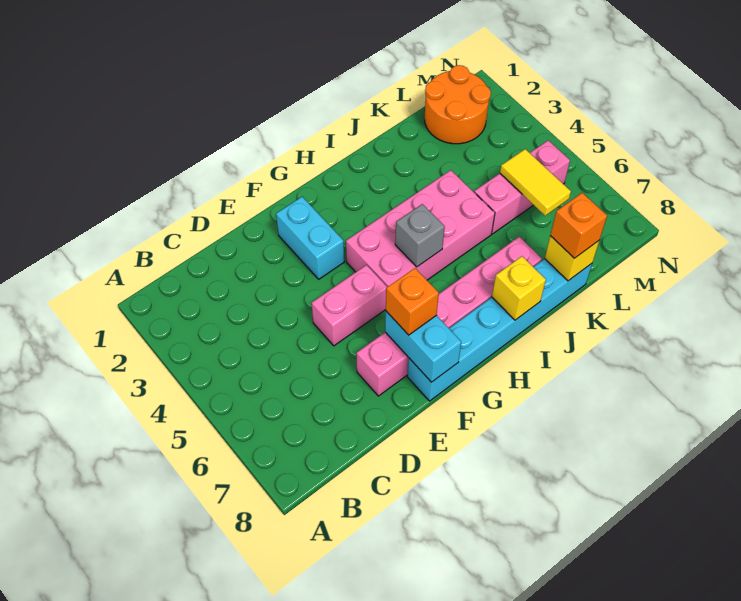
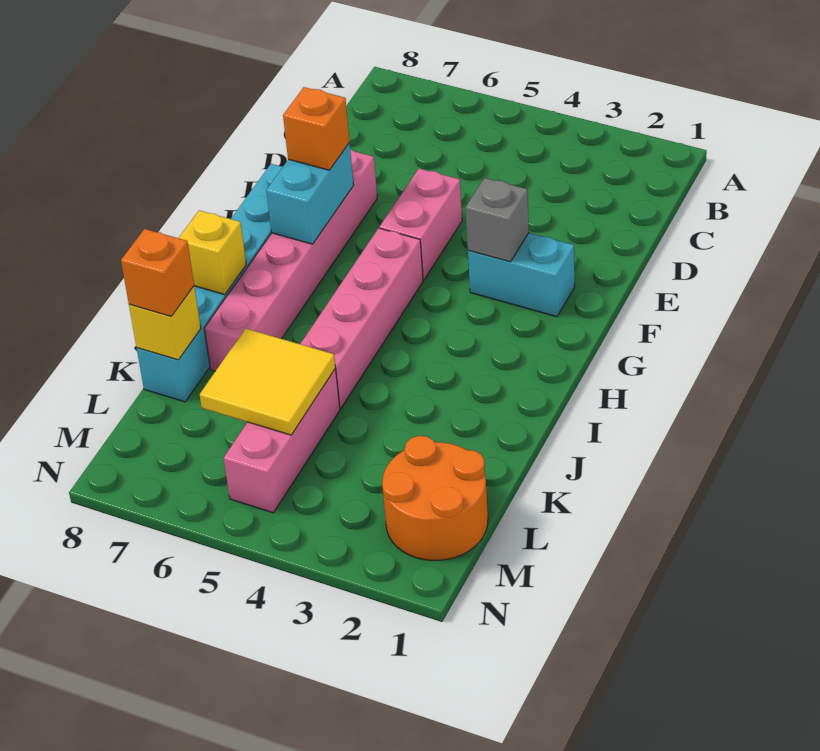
cyan brick F7:F8 level 2 -> cyan brick F7:G7 level 2
pink brick G4:J5 level 1 -> pink brick G5:J5 level 1
grey brick H5 level 2 -> grey brick F3 level 2
yellow tile L5:L6 level 2 -> yellow tile K5:L6 level 2

